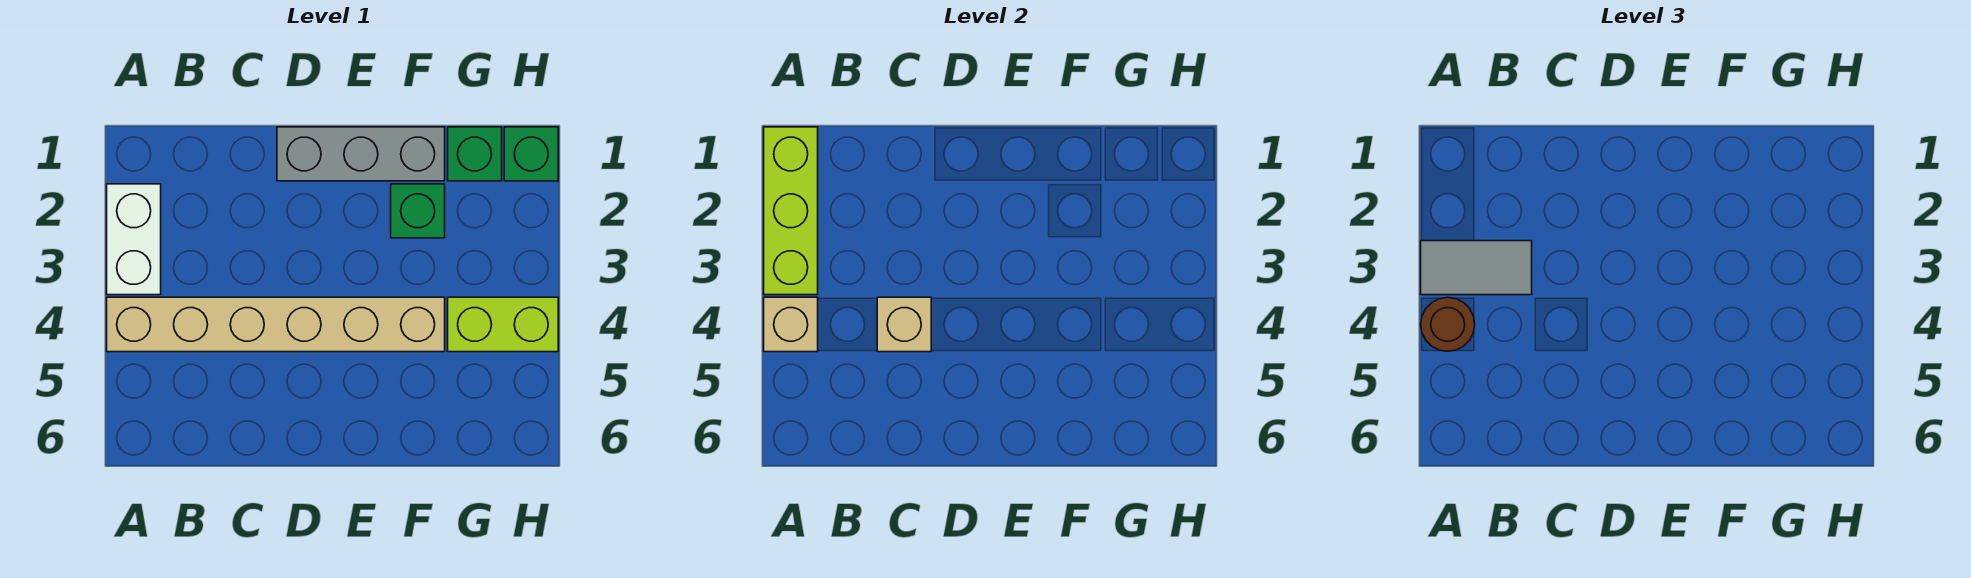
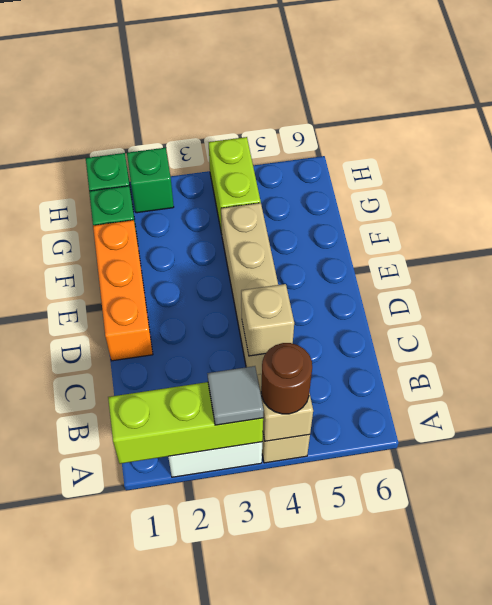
grey tile A3:B3 level 3 -> grey tile A3 level 3
grey brick D1:F1 level 1 -> orange brick D1:F1 level 1
green brick F2 level 1 -> green brick H2 level 1

